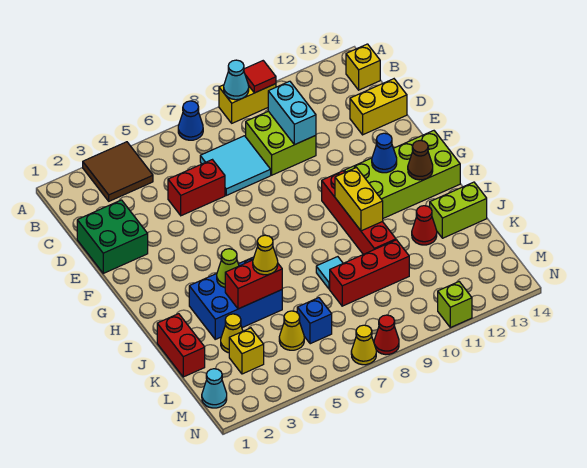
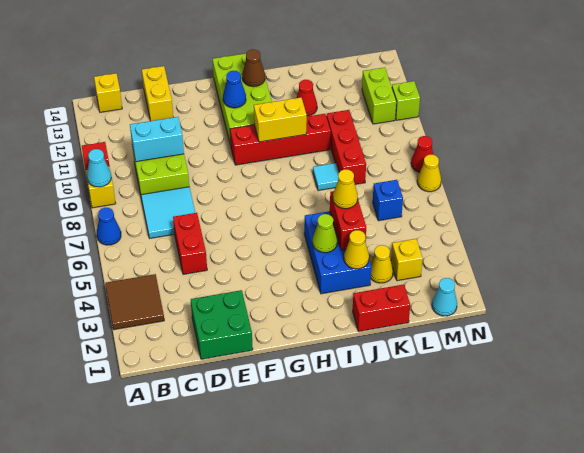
lime brick J13:J14 level 1 -> lime brick M11:M12 level 1
yellow cone L5 level 1 -> yellow cone J3 level 2

